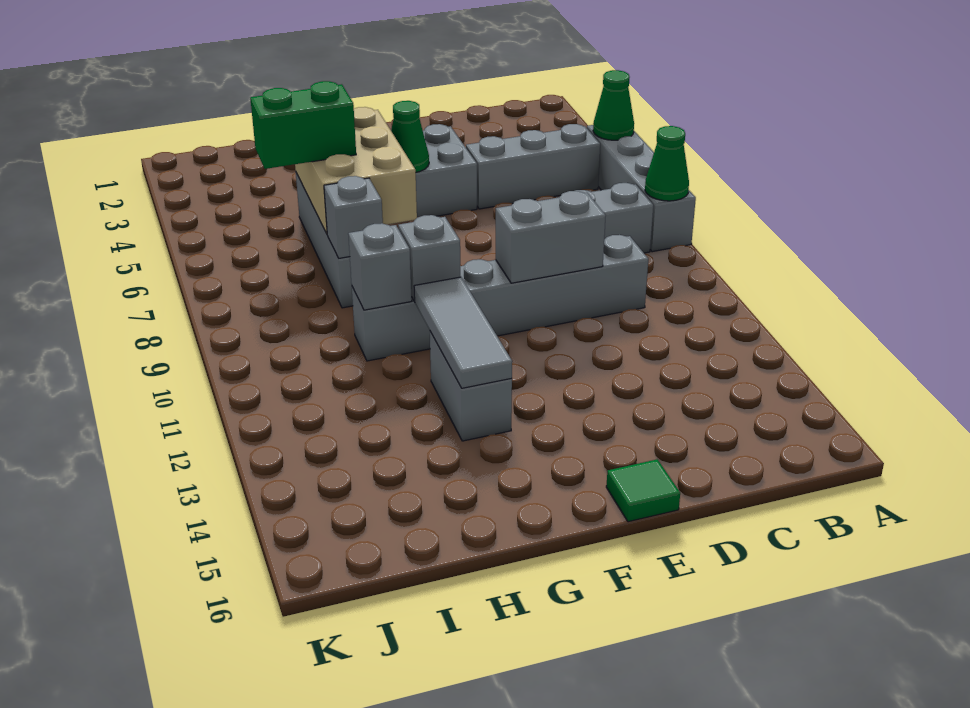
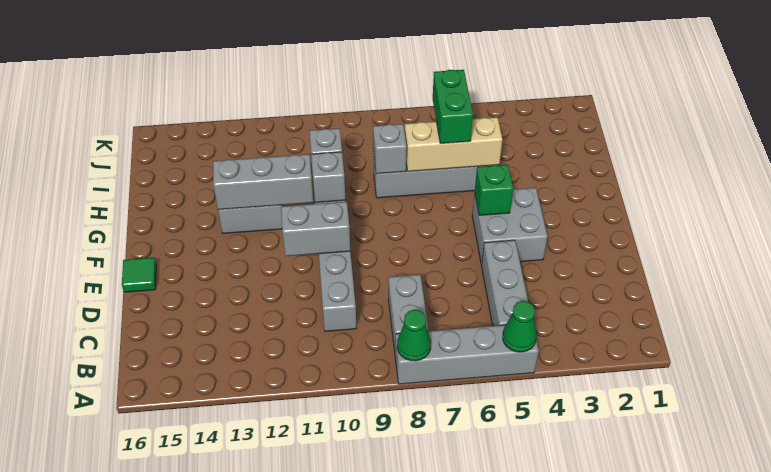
grey brick D10:E10 level 2 -> grey brick E10:E11 level 2
green cone F5 level 2 -> green brick F5 level 2
tan brick G5:H7 level 2 -> tan brick H5:H7 level 2
grey tile G11:G13 level 2 -> grey brick G11:G13 level 2

